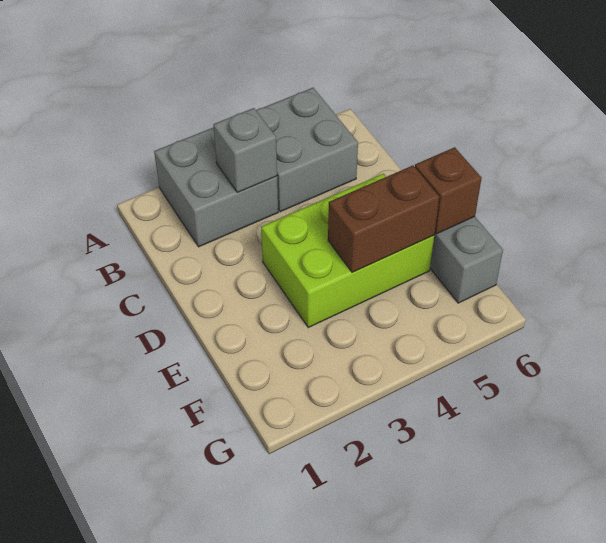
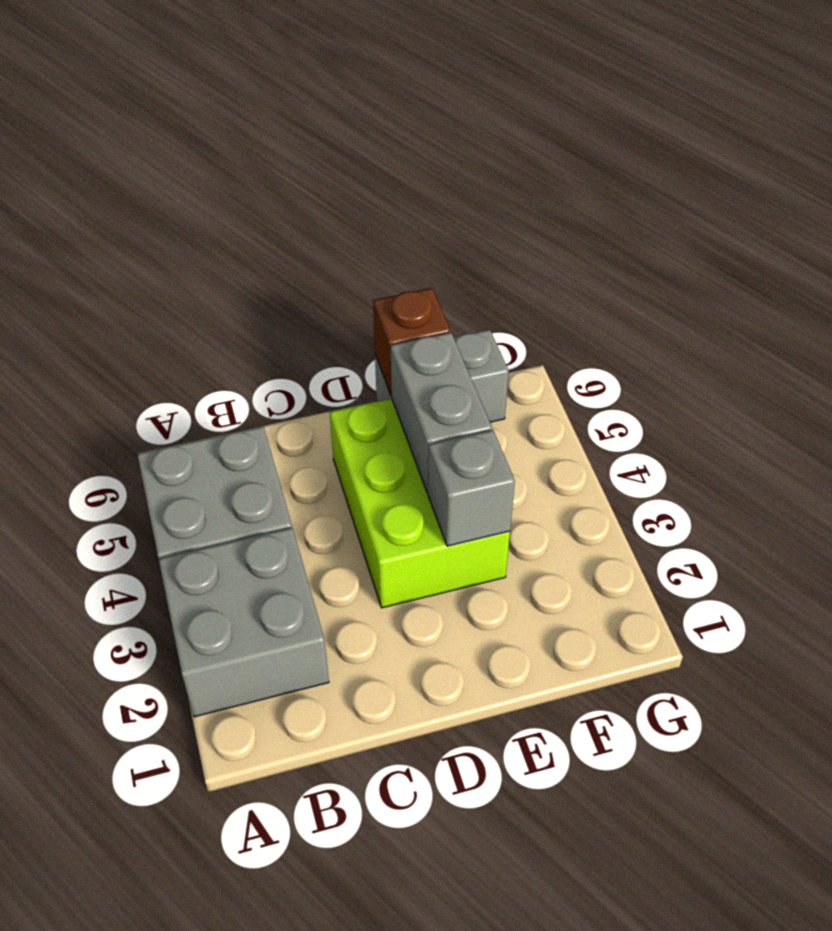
grey brick B3 level 2 -> grey brick E3 level 2
brown brick E4:E5 level 2 -> grey brick E4:E5 level 2

